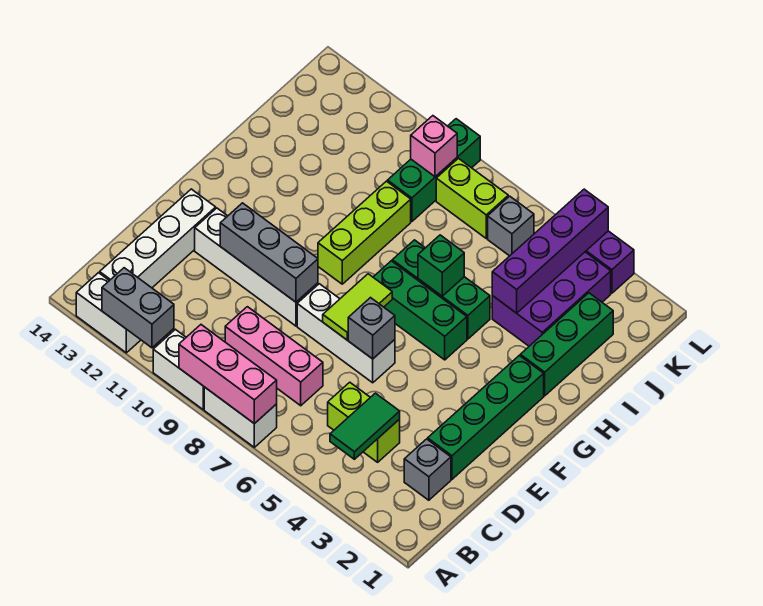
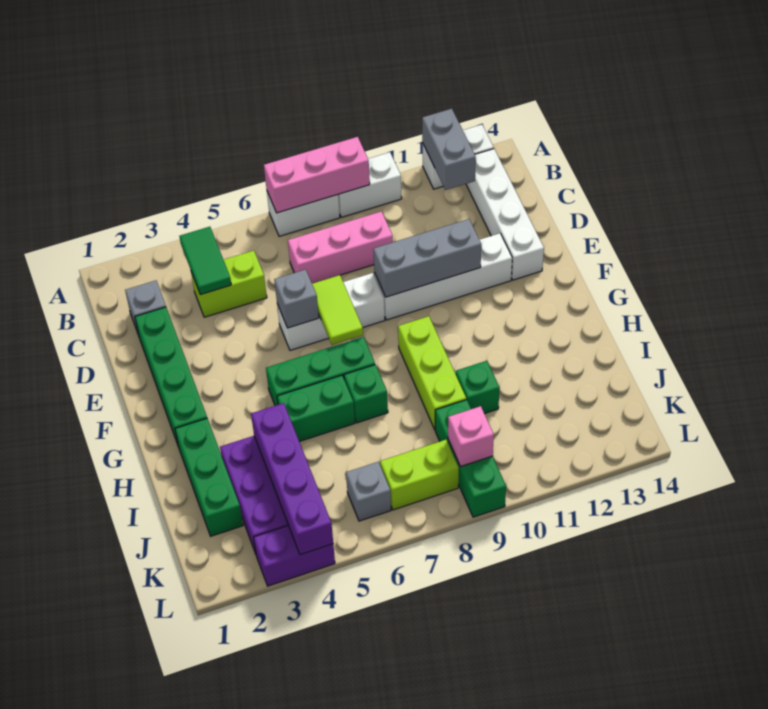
grey brick A11:A12 level 2 -> grey brick A12:B12 level 2
green brick H6 level 2 -> green brick I10 level 1

